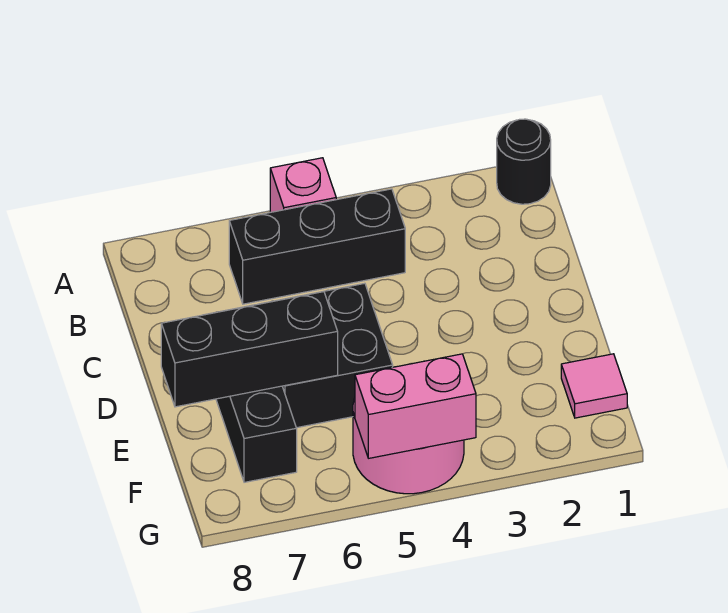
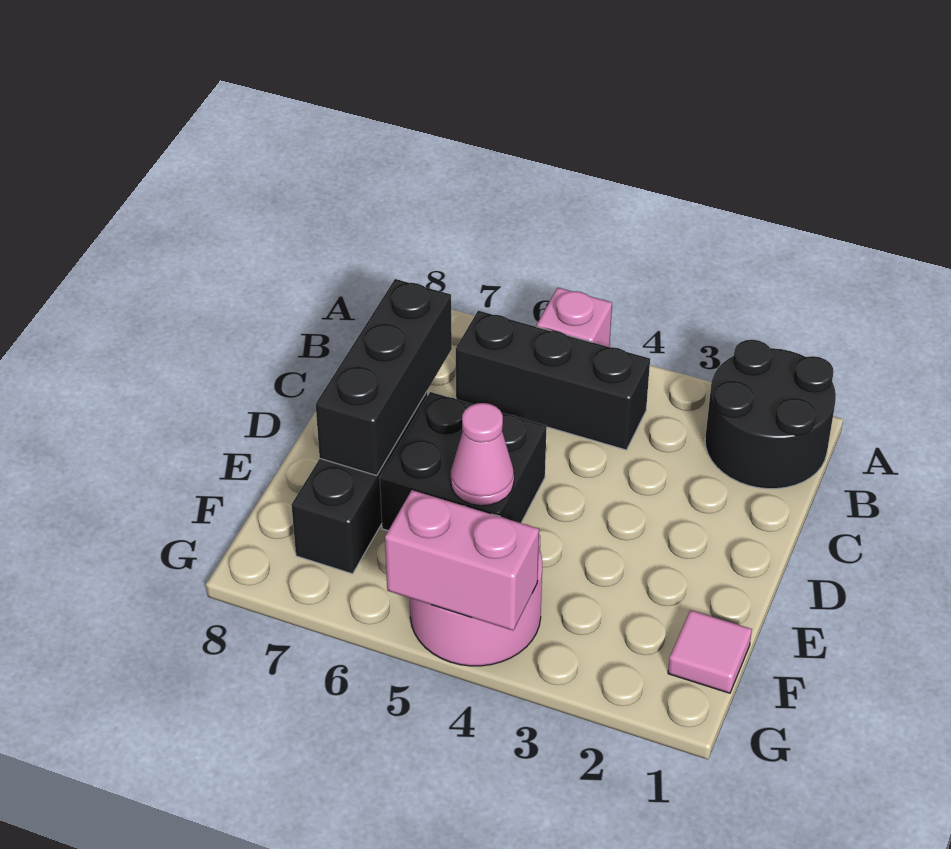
black round brick A1 level 1 -> black round brick A1:B2 level 1
none -> pink cone E5 level 2
black brick E6:E8 level 2 -> black brick C7:E7 level 2

